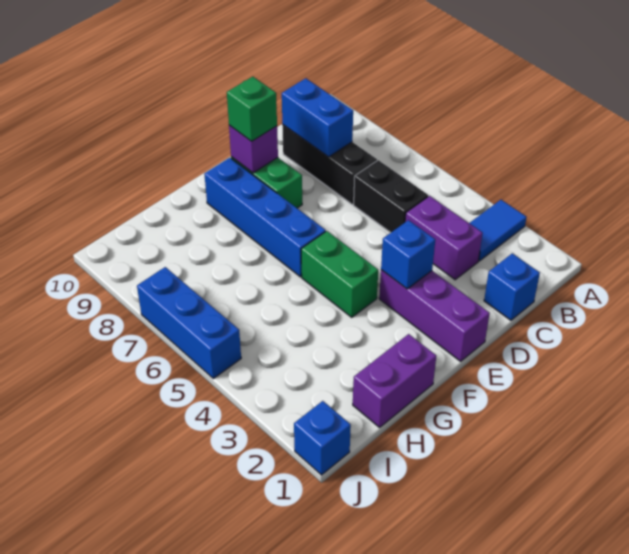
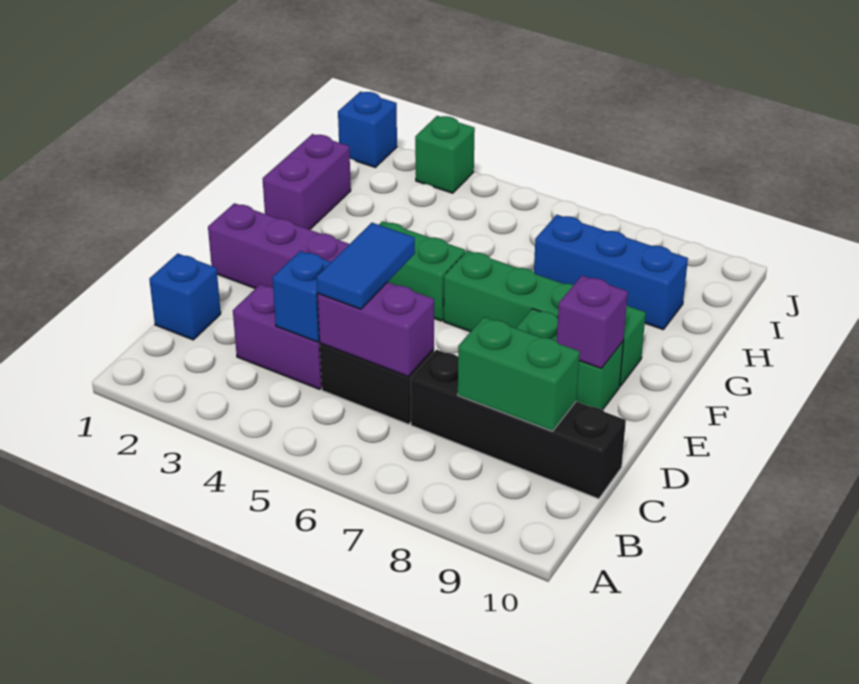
blue tile A3:B3 level 1 -> blue tile C5:D5 level 3
none -> purple brick C5:C6 level 2
black brick C7:C9 level 1 -> black brick C7:C10 level 1
blue brick C8:C9 level 2 -> green brick C8:C9 level 2
blue brick E3 level 2 -> blue brick C4 level 2
green brick E9 level 3 -> green brick J3 level 1
blue brick F6:F9 level 1 -> green brick F6:F9 level 1
blue brick J5:J7 level 1 -> blue brick H7:H9 level 1

